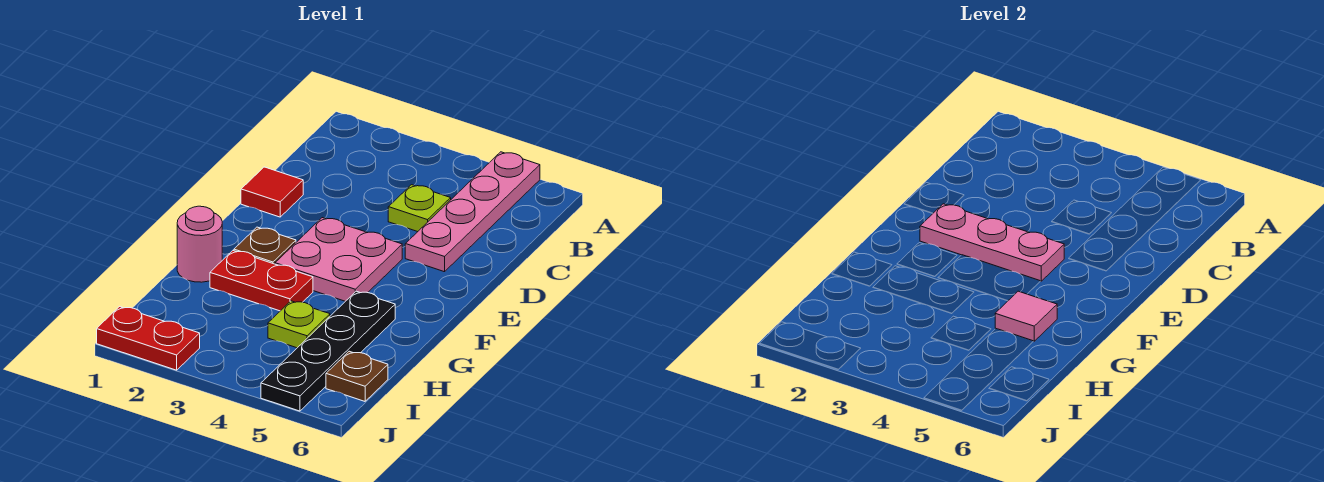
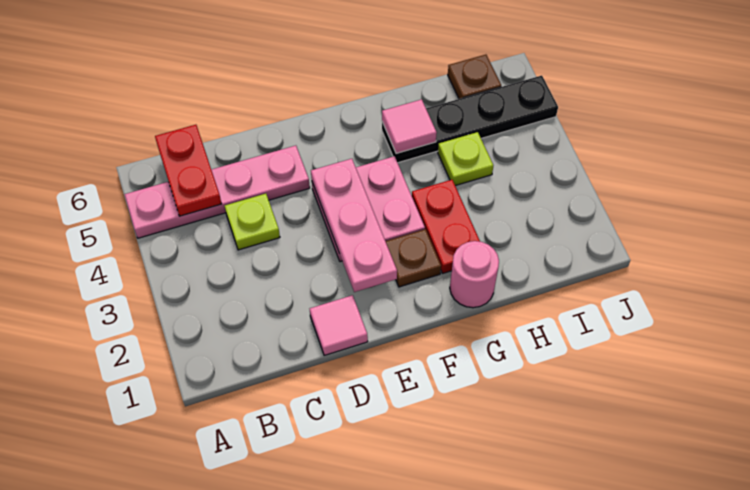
red tile D1 level 1 -> pink tile D1 level 1
red plate J1:J2 level 1 -> red plate B5:B6 level 2

